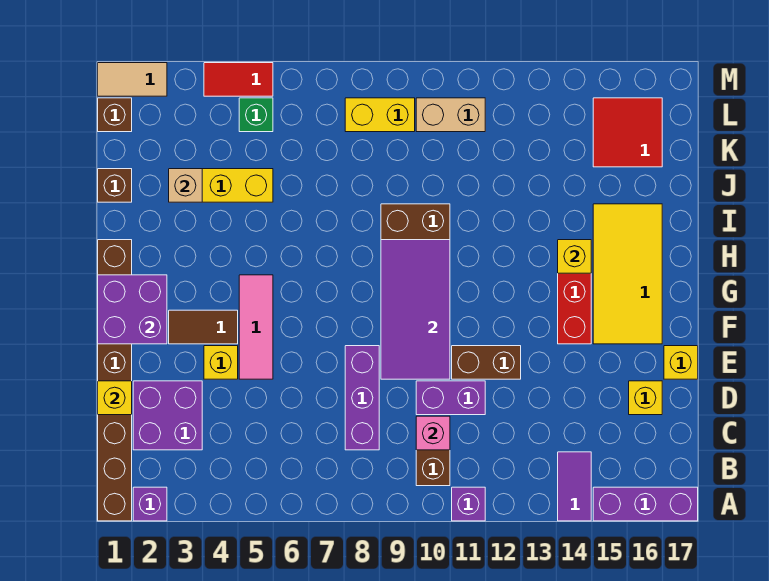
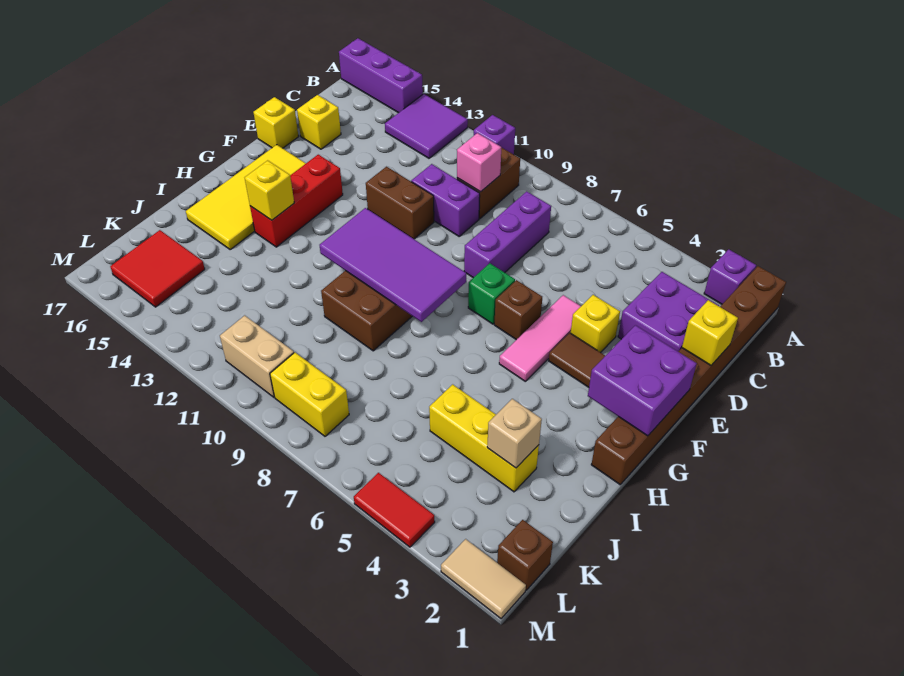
purple tile A14:B14 level 1 -> purple tile A13:B14 level 1
purple tile E9:H10 level 2 -> purple tile G8:H11 level 2
brown brick J1 level 1 -> brown brick F6 level 1
green brick L5 level 1 -> green brick F7 level 1

